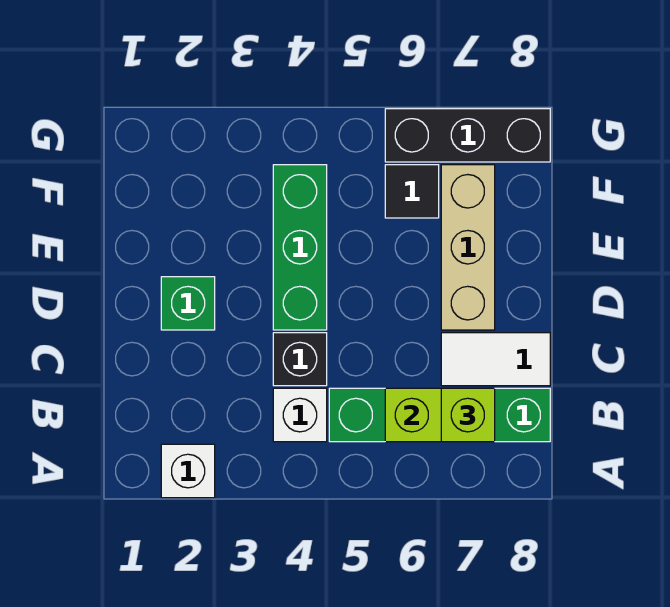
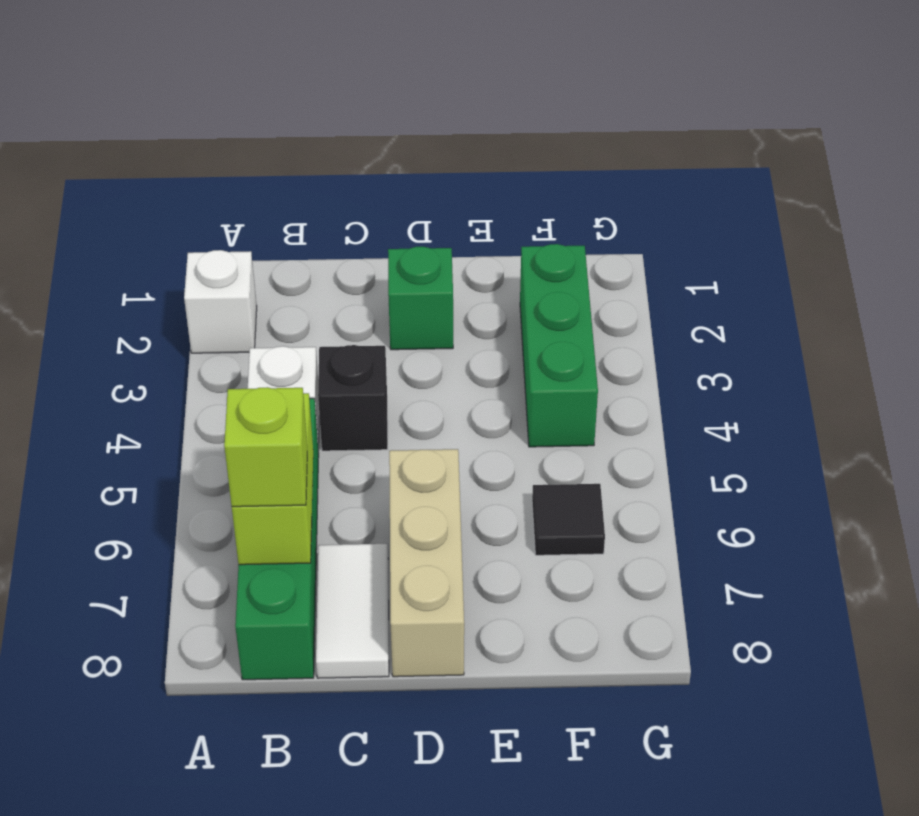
green brick D4:F4 level 1 -> green brick F2:F4 level 1
tan brick D7:F7 level 1 -> tan brick D6:D8 level 1
black brick G6:G8 level 1 -> none

